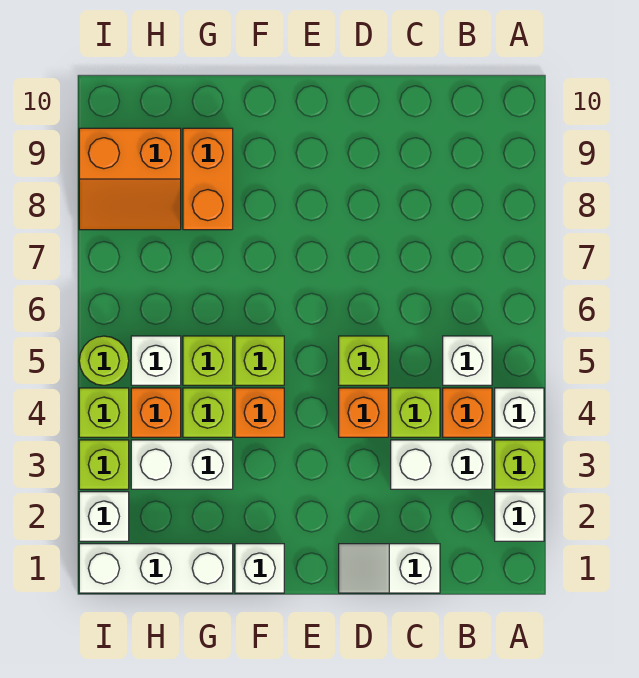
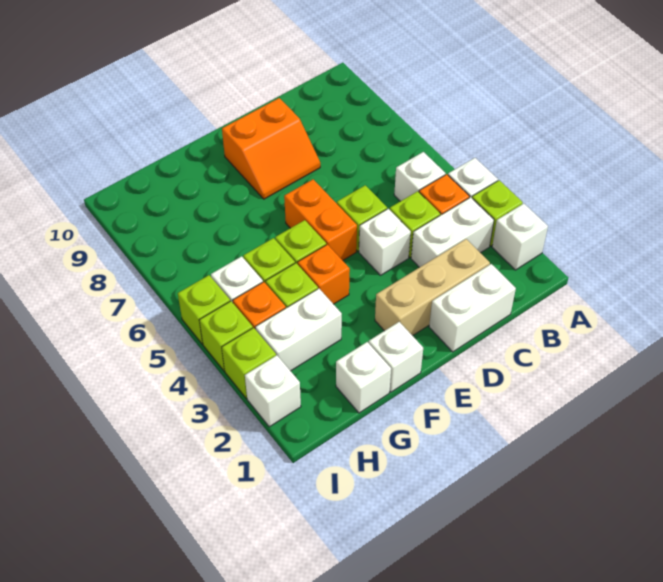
white slope C1:D1 level 1 top C -> white brick C1:D1 level 1
none -> tan brick C2:E2 level 1
orange brick D4 level 1 -> white brick D4 level 1
white brick G1:I1 level 1 -> white brick G1 level 1
orange brick G8:G9 level 1 -> orange brick E5:E6 level 1
orange slope H8:I9 level 1 top 9 -> orange slope D8:E9 level 1 top 9
lime round brick I5 level 1 -> lime brick I5 level 1

